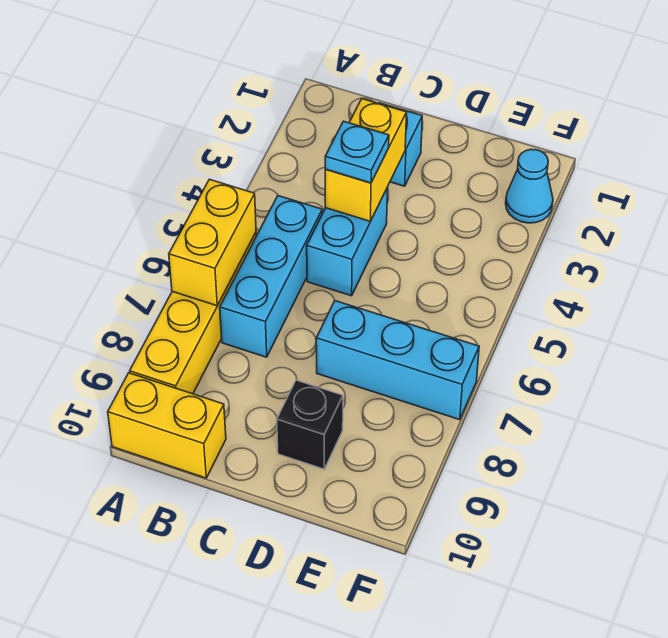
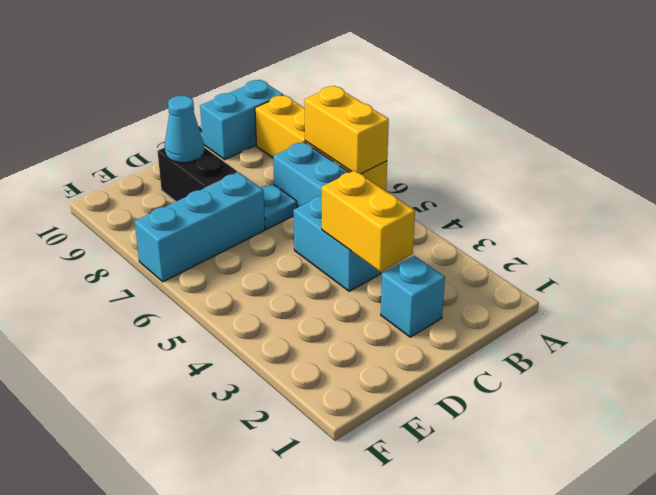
yellow brick A10:B10 level 1 -> cyan brick A10:B10 level 1
cyan plate C4 level 3 -> cyan plate C7 level 1
black brick D9 level 1 -> black brick D8:D9 level 1
cyan cone F2 level 1 -> cyan cone D9 level 2

